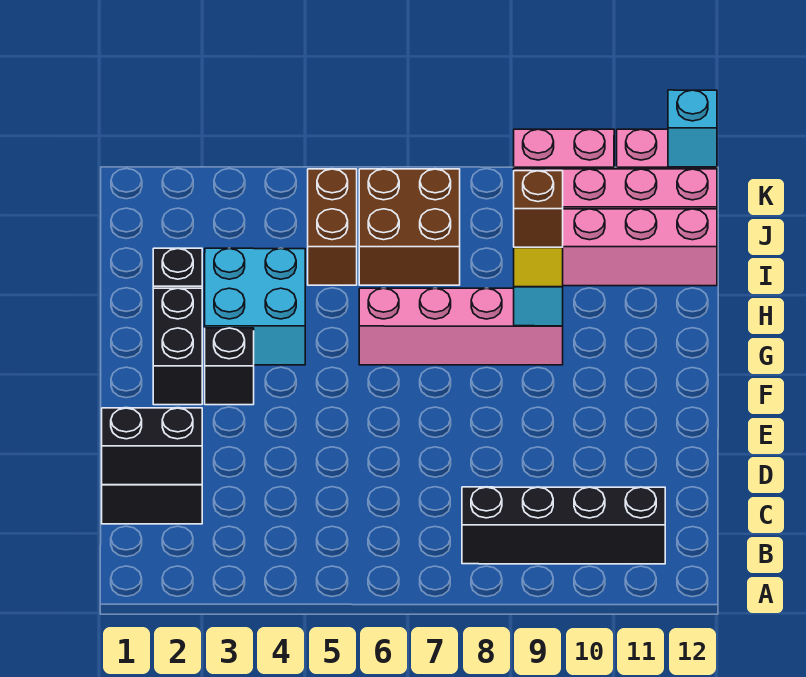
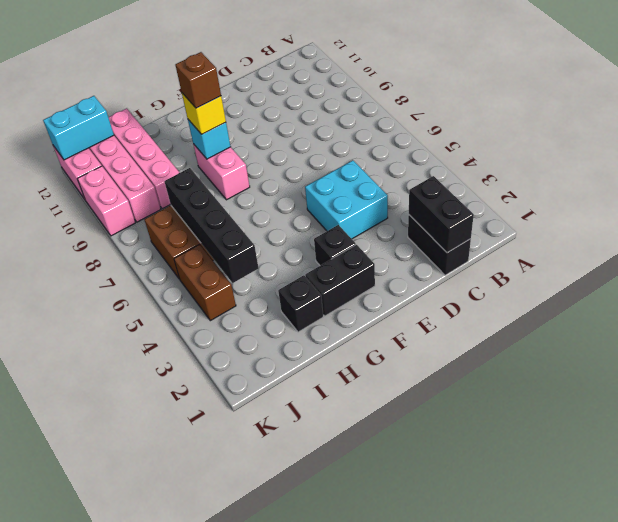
black brick B8:B11 level 1 -> black brick I4:I7 level 2
cyan brick G3:H4 level 1 -> cyan brick D4:E5 level 1
pink brick G6:G9 level 1 -> pink brick G8:G9 level 1
brown brick I5:J5 level 1 -> brown brick J4:J5 level 1
cyan brick K12 level 2 -> cyan brick J12:K12 level 2

